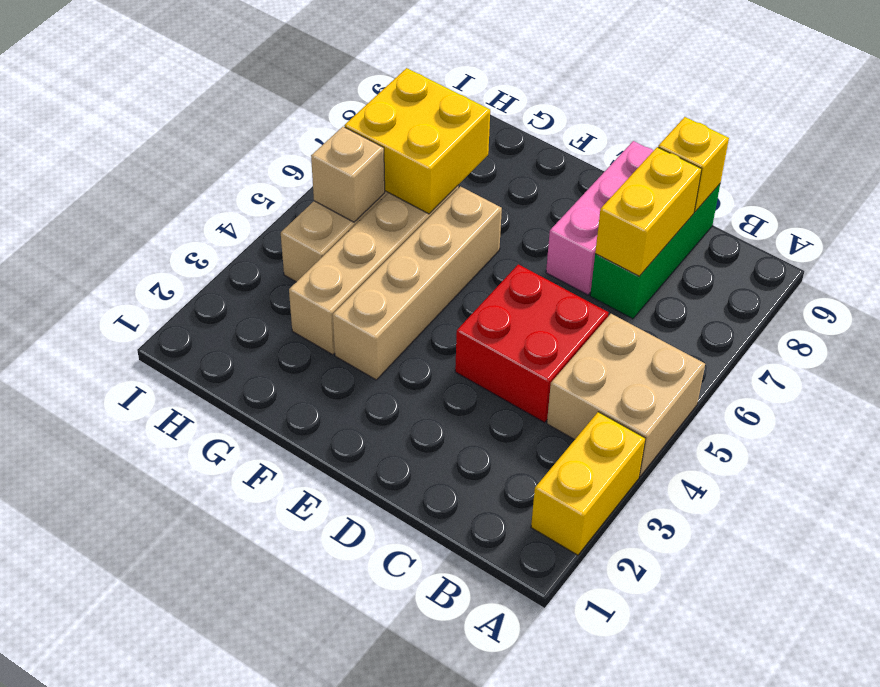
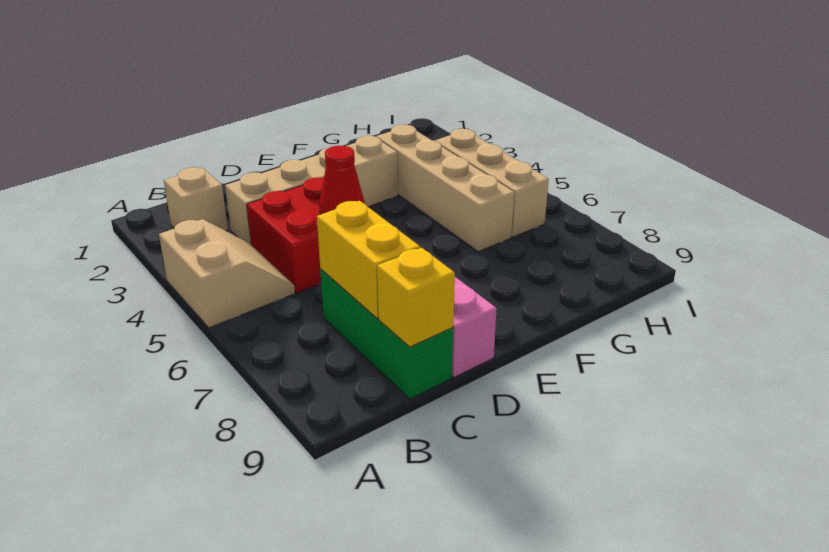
yellow brick A2:A3 level 1 -> none
tan brick A4:B5 level 1 -> tan slope A4:B5 level 1 top A
none -> red cone D5 level 2
tan brick F3:F6 level 1 -> tan brick C3:F3 level 1
yellow brick G6:H7 level 2 -> none
tan brick H5 level 2 -> tan brick B2 level 1

